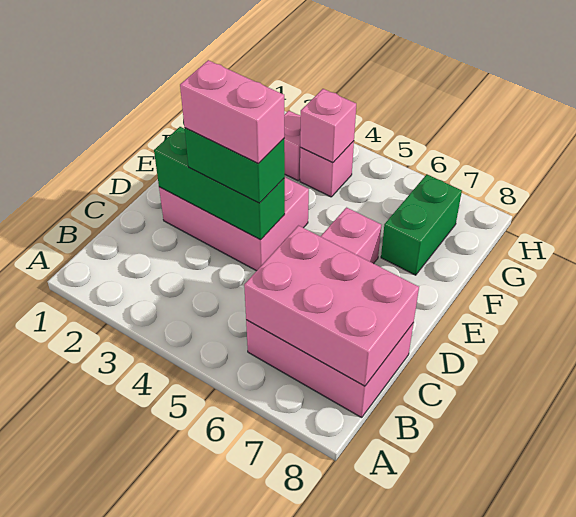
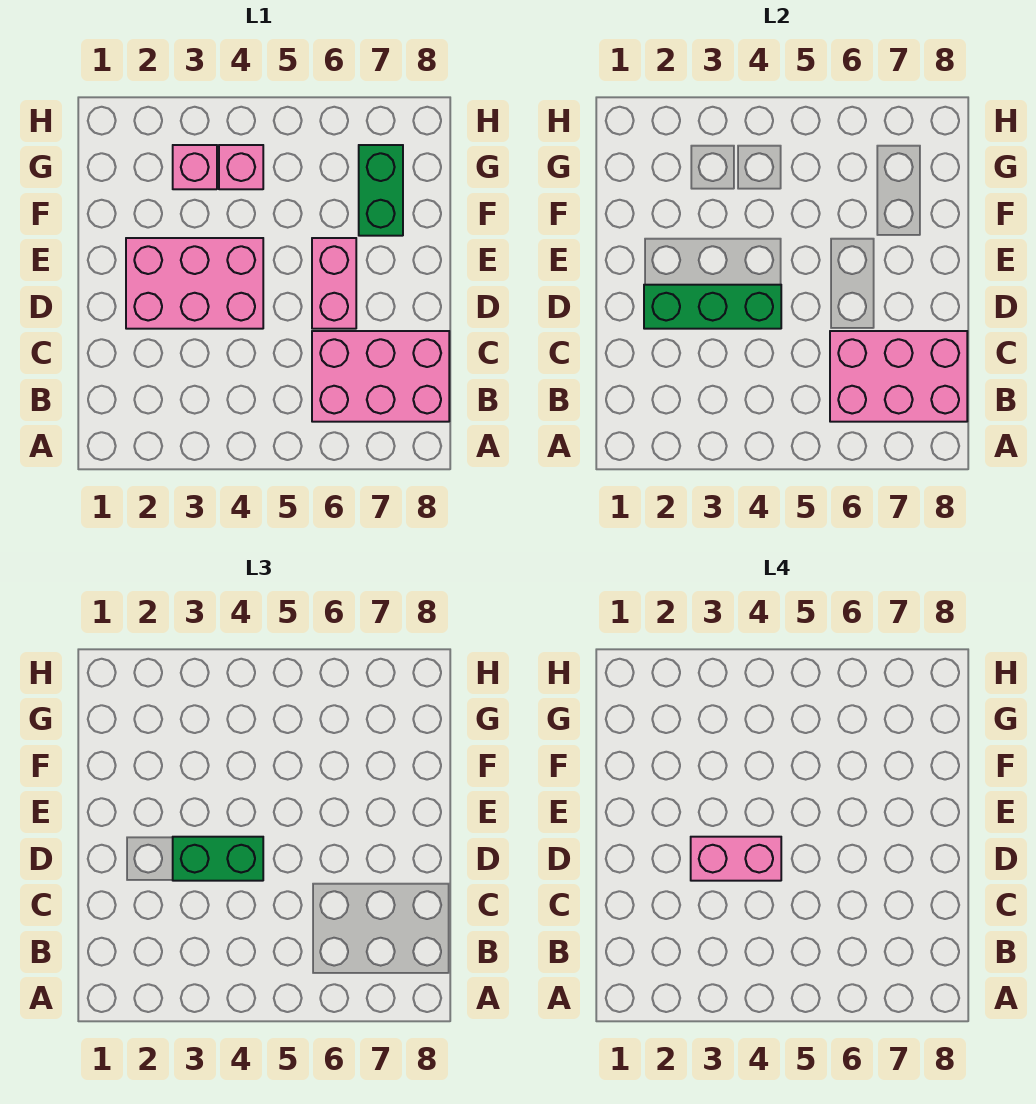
pink brick G4 level 2 -> none

